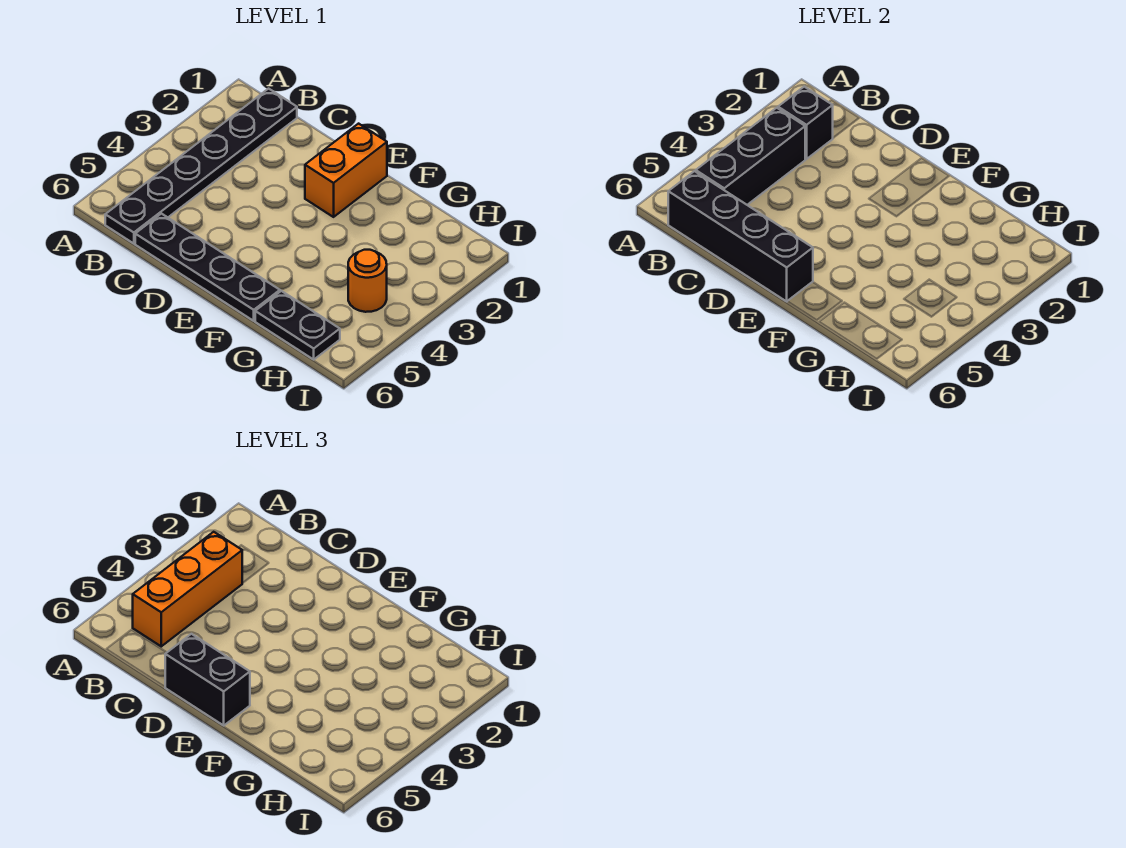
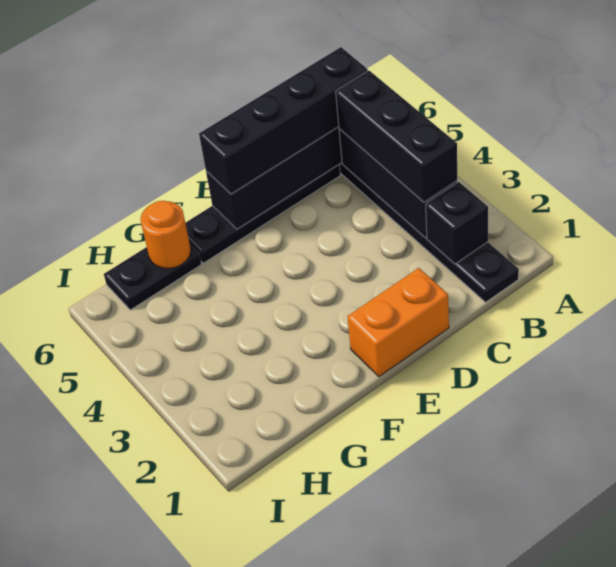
orange brick B3:B5 level 3 -> black brick B3:B5 level 3
black brick D6:E6 level 3 -> black brick B6:E6 level 3
orange brick E1:E2 level 1 -> orange brick D1:E1 level 1
orange round brick H4 level 1 -> orange round brick G6 level 2

